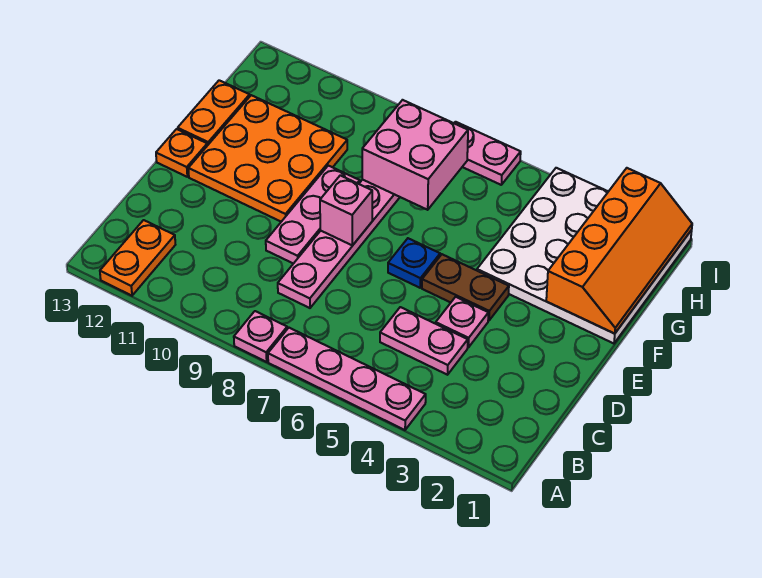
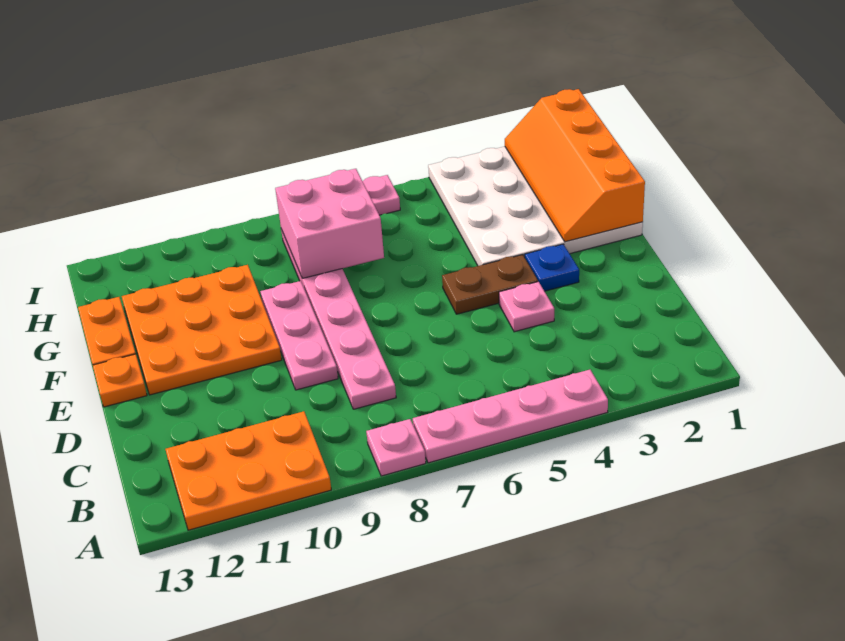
orange plate A12:B12 level 1 -> orange plate A10:B12 level 1
pink plate C4:C5 level 1 -> none
blue plate E6 level 1 -> blue plate E3 level 1
pink brick E8 level 2 -> none
orange slope F1:I2 level 2 top 2 -> orange slope F1:I2 level 2 top 1

